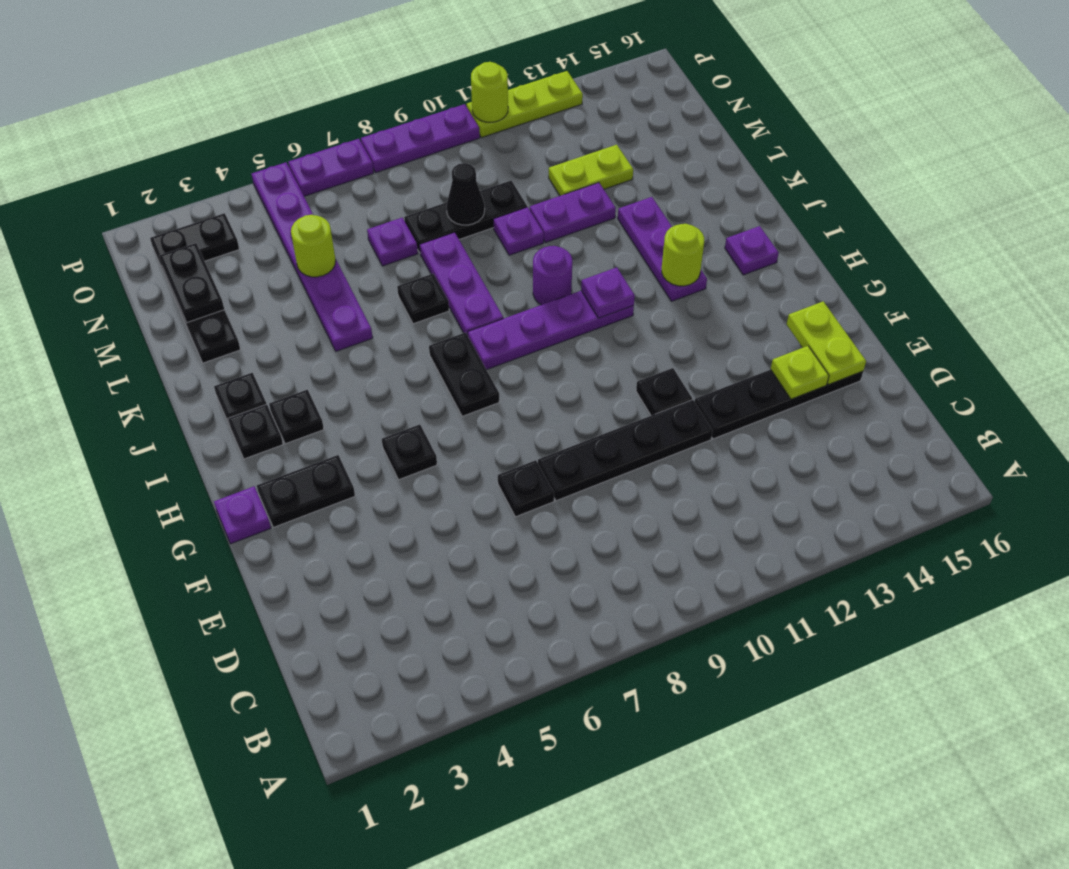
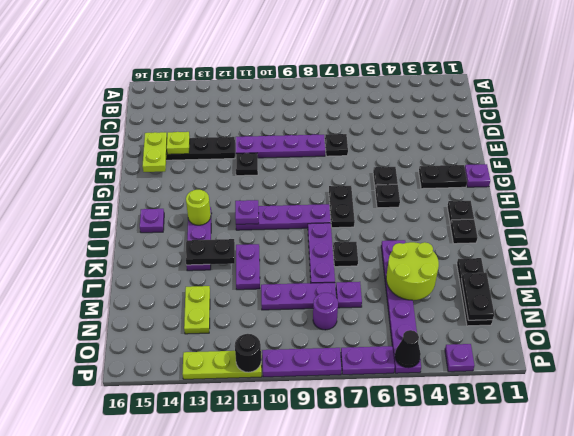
black plate E8:E11 level 1 -> purple plate E8:E11 level 1
black plate I3 level 1 -> black plate H5 level 1
purple round brick J10 level 1 -> purple round brick N8 level 1
purple plate L10 level 1 -> purple plate P3 level 1
purple plate L11:L12 level 1 -> purple plate K11:L11 level 1
lime round brick M5 level 2 -> lime round brick L4:M5 level 2
black plate M8:M10 level 1 -> purple plate M8:M10 level 1
black cone M9 level 2 -> black cone P5 level 2
lime plate M12:M13 level 1 -> lime plate M13:N13 level 1
black plate O2:O3 level 1 -> black plate K12:K13 level 2
lime round brick P11 level 2 -> black round brick P11 level 2

